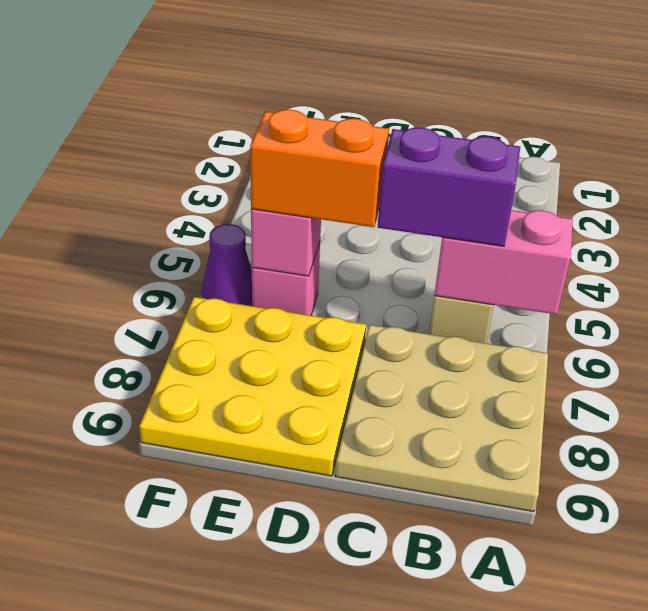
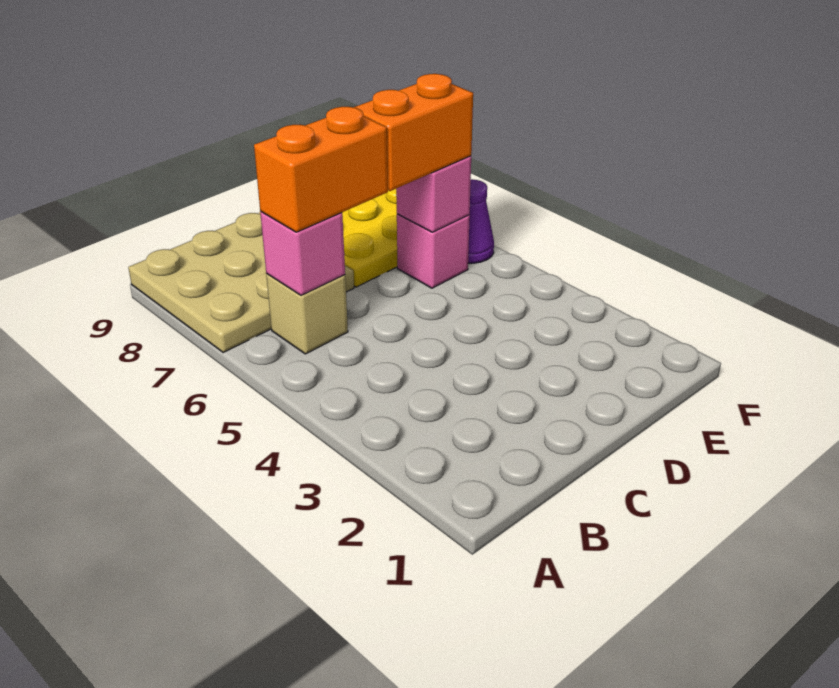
pink brick A6:B6 level 2 -> pink brick B6 level 2
purple brick B6:C6 level 3 -> orange brick B6:C6 level 3

